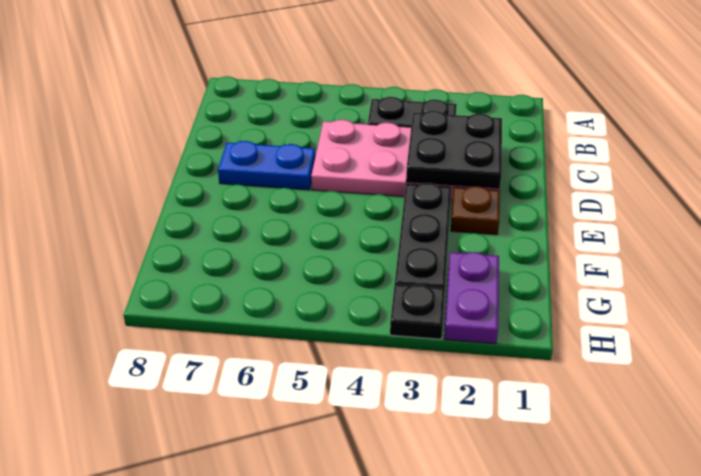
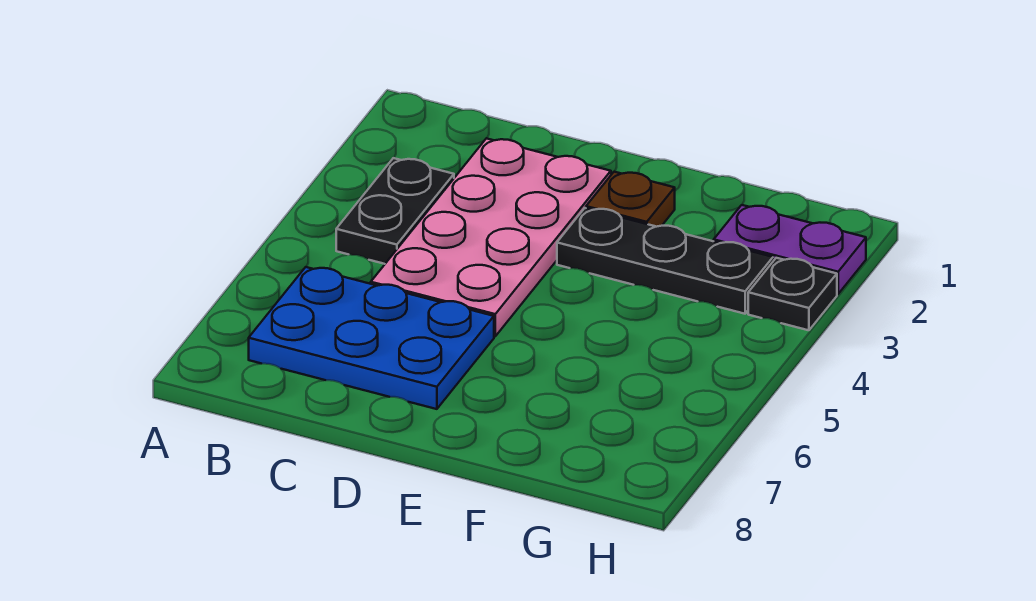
black plate C2:D3 level 2 -> none
blue plate D6:D7 level 1 -> blue plate B6:D7 level 1

